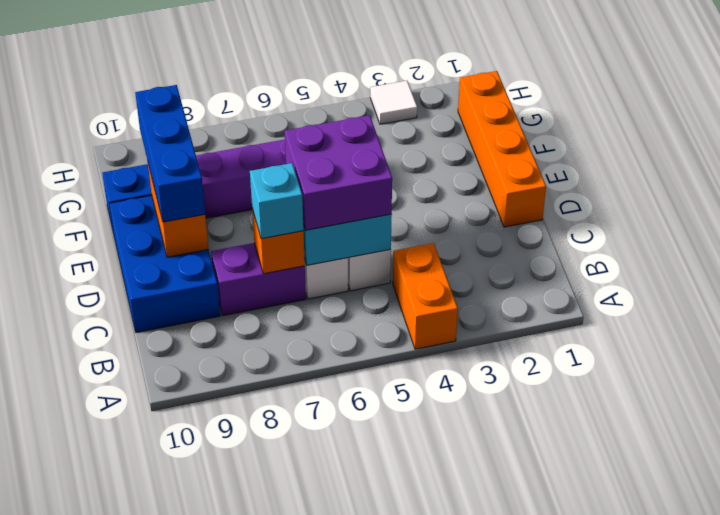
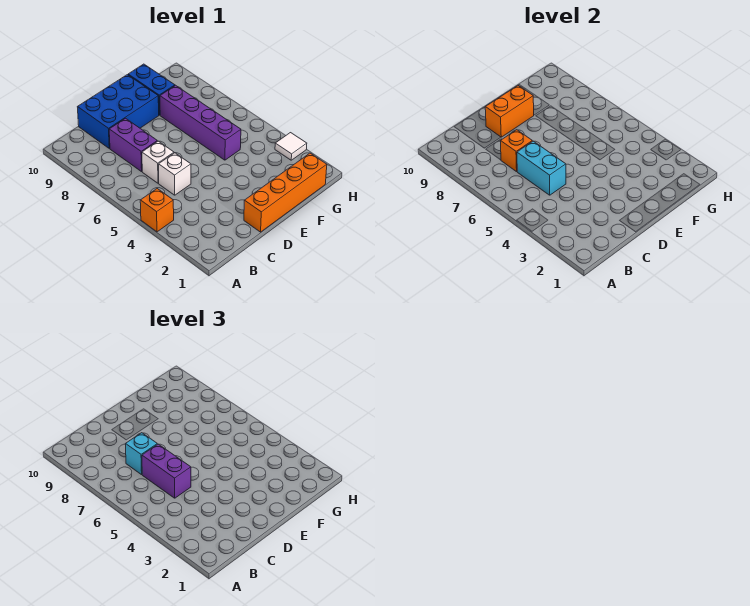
orange brick A4:B4 level 1 -> orange brick A4 level 1
purple brick C5:D6 level 3 -> purple brick C5:C6 level 3
blue brick D9:F9 level 3 -> none

